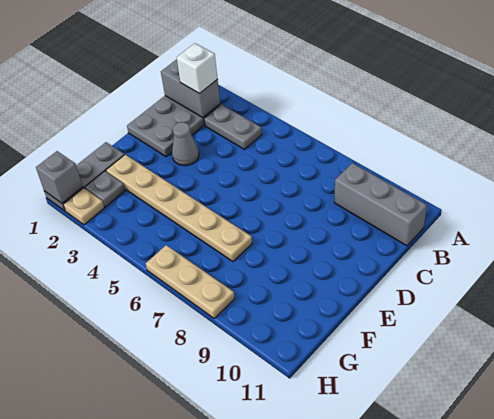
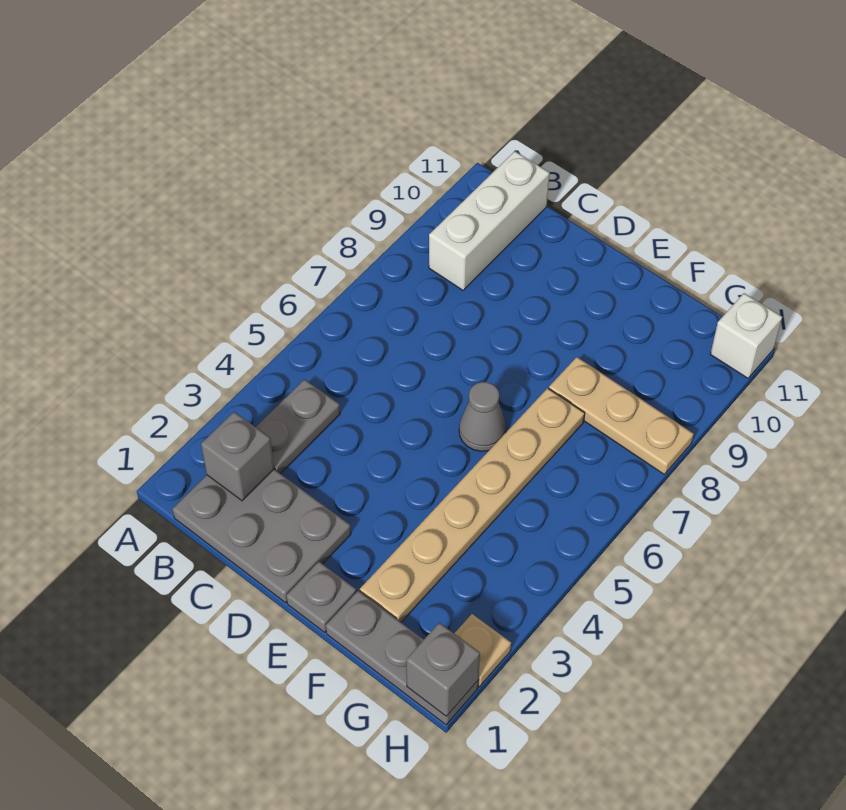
grey brick B1:B2 level 2 -> grey brick B2 level 2
white brick B2 level 3 -> white brick H11 level 1
grey brick B9:B11 level 1 -> white brick B9:B11 level 1
grey cone D3 level 1 -> grey cone E6 level 1
grey plate G2 level 1 -> grey plate E1 level 1
tan plate H6:H8 level 1 -> tan plate F8:H8 level 1

